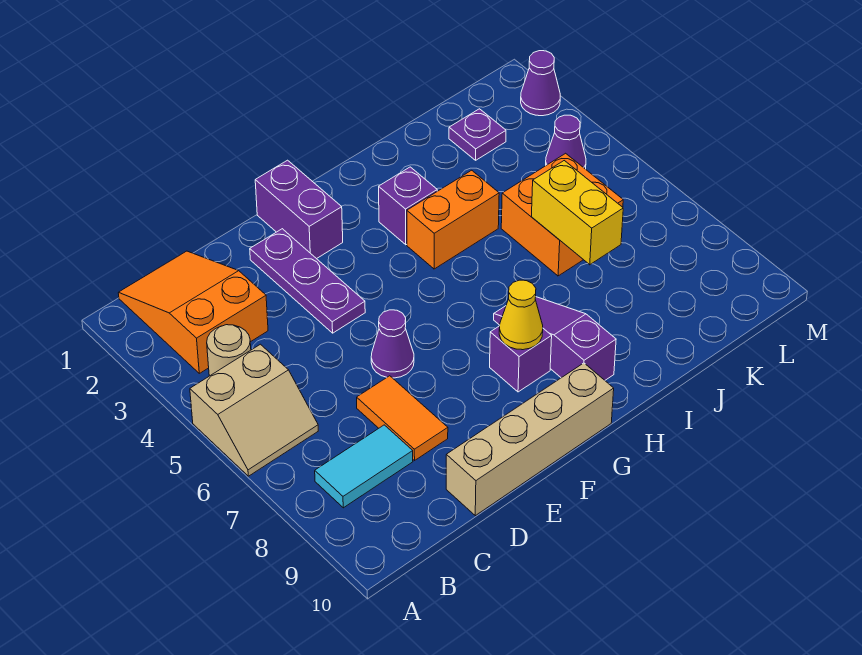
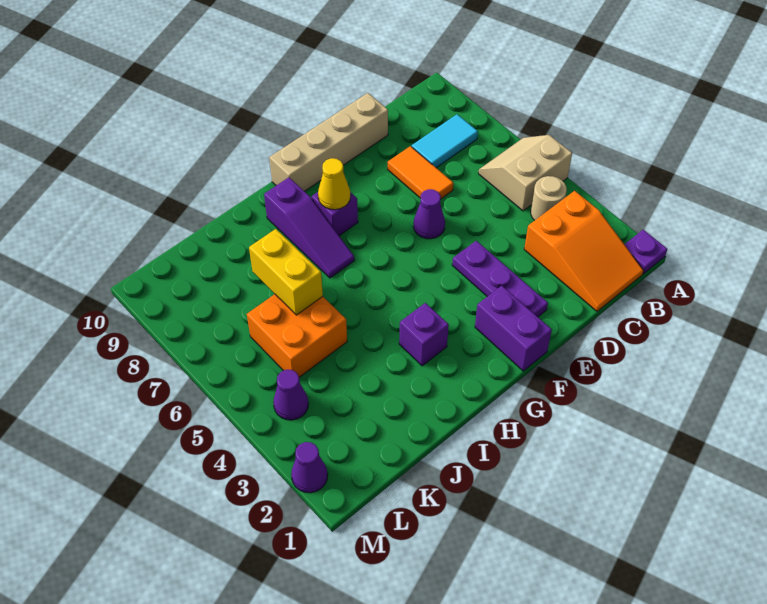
orange brick H4:I4 level 1 -> none
purple plate K2 level 1 -> purple plate A1 level 1

